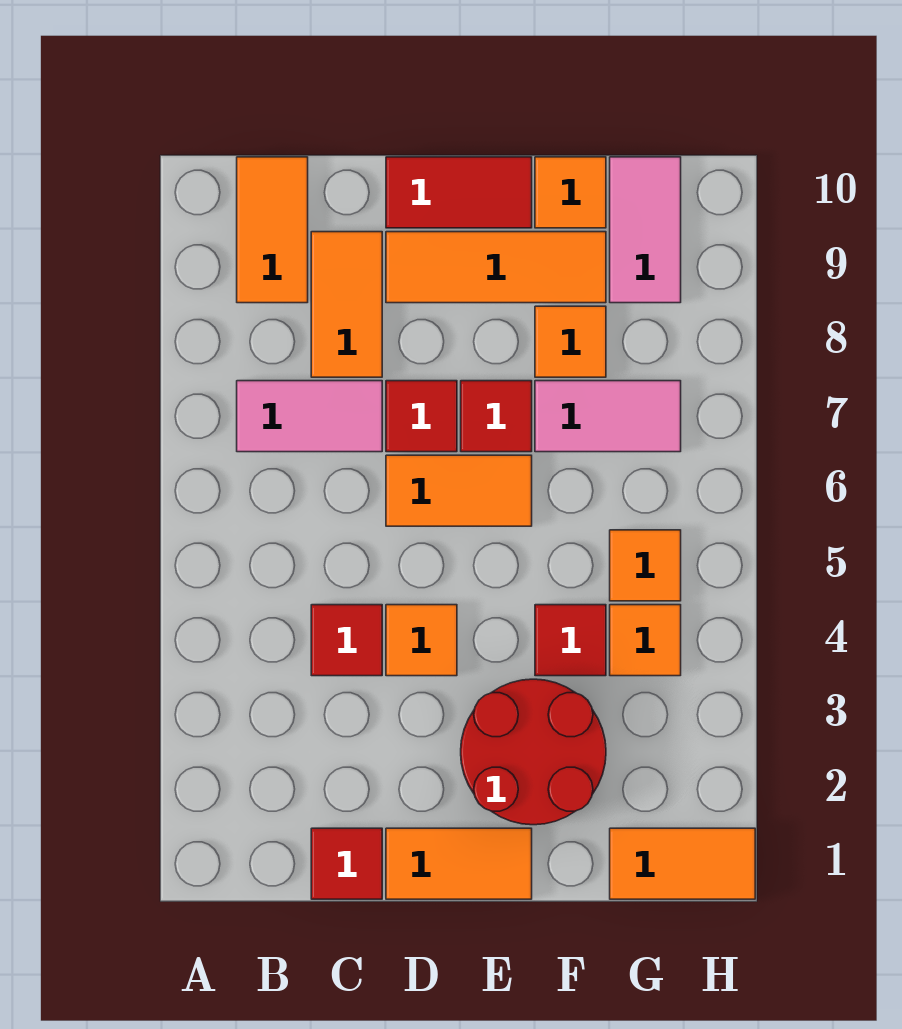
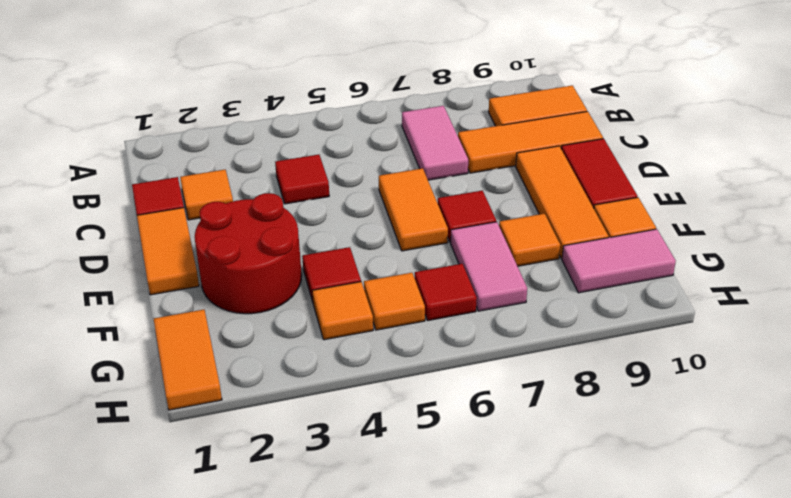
orange tile C8:C9 level 1 -> orange tile C8:C10 level 1
orange tile D4 level 1 -> orange tile C2 level 1
red tile D7 level 1 -> red tile G6 level 1

